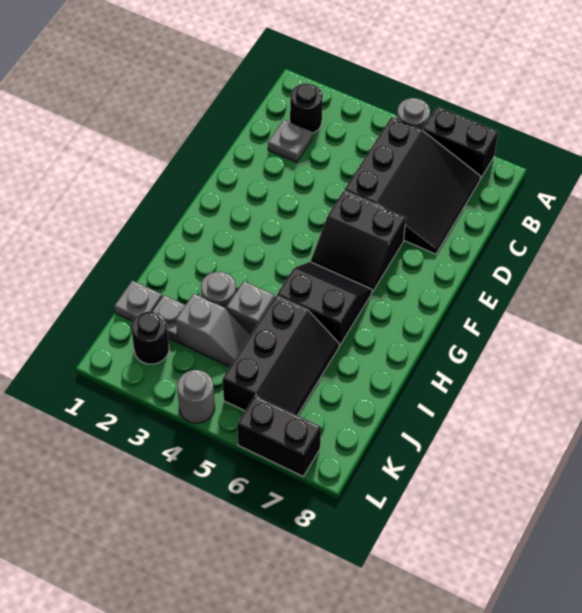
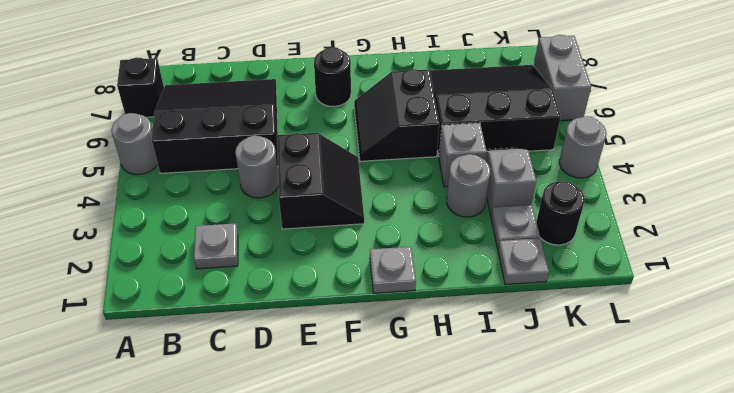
black brick A6:A7 level 1 -> black brick A7 level 1
black round brick B2 level 1 -> black round brick F7 level 1
none -> grey round brick D4 level 1
black slope E5:F6 level 1 top E -> black slope E3:F4 level 1 top E
none -> grey plate G1 level 1
black slope I5:K6 level 1 top 5 -> black slope I5:K7 level 1 top 5
black brick L6:L7 level 1 -> grey brick L6:L7 level 1

